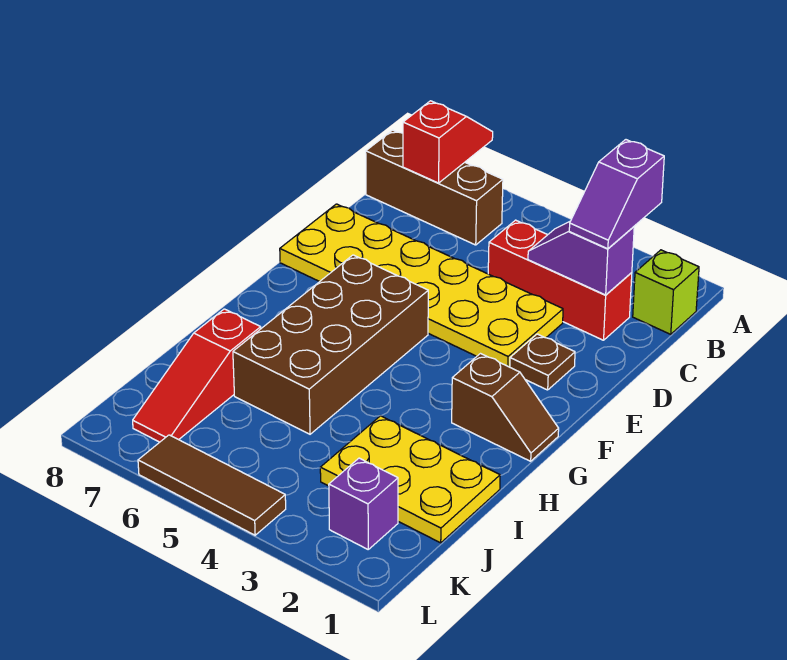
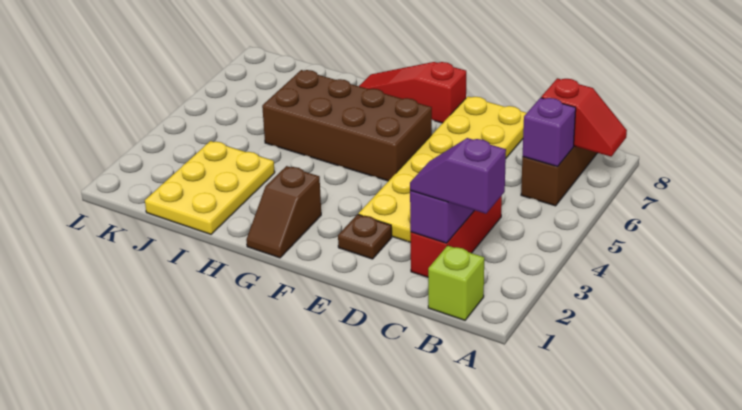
red slope I7:K7 level 1 top I -> red slope F8:H8 level 1 top F
purple brick K2 level 1 -> purple brick B6 level 2
brown tile L4:L6 level 1 -> none

